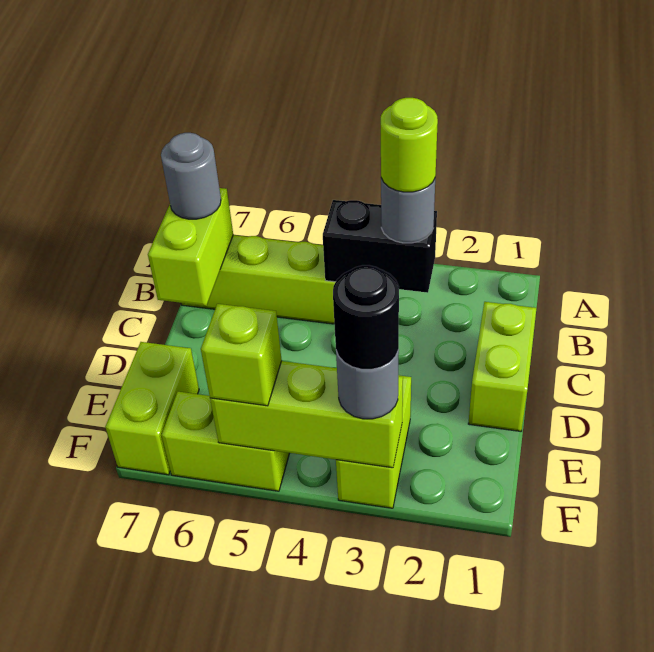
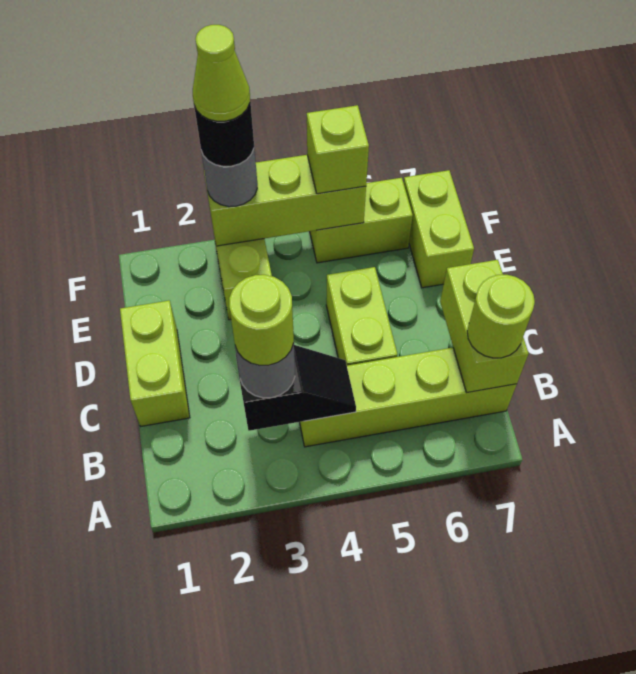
black brick B3:B4 level 2 -> black slope B3:B4 level 2 top 3
grey round brick B7 level 3 -> lime round brick B7 level 3
none -> lime brick C5:D5 level 1
none -> lime cone F3 level 5

